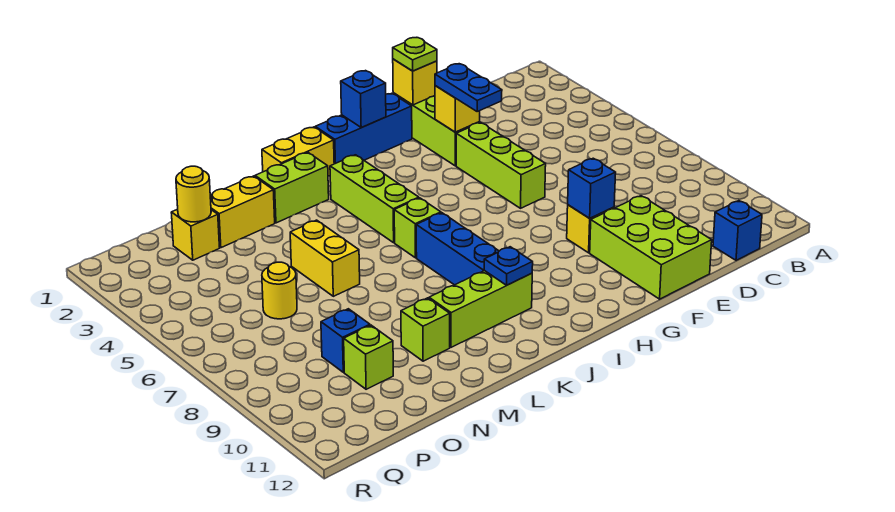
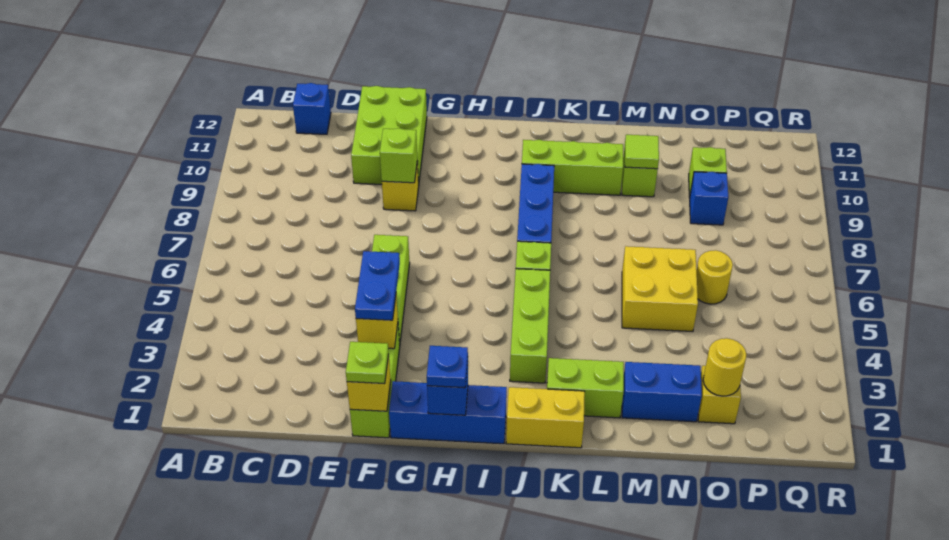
blue brick F9 level 2 -> lime brick F9 level 2
blue plate J10 level 2 -> blue plate H1 level 3
yellow brick M2:N2 level 1 -> blue brick M2:N2 level 1
yellow brick M5:M6 level 1 -> yellow brick M5:N6 level 1
none -> lime tile M10 level 2

